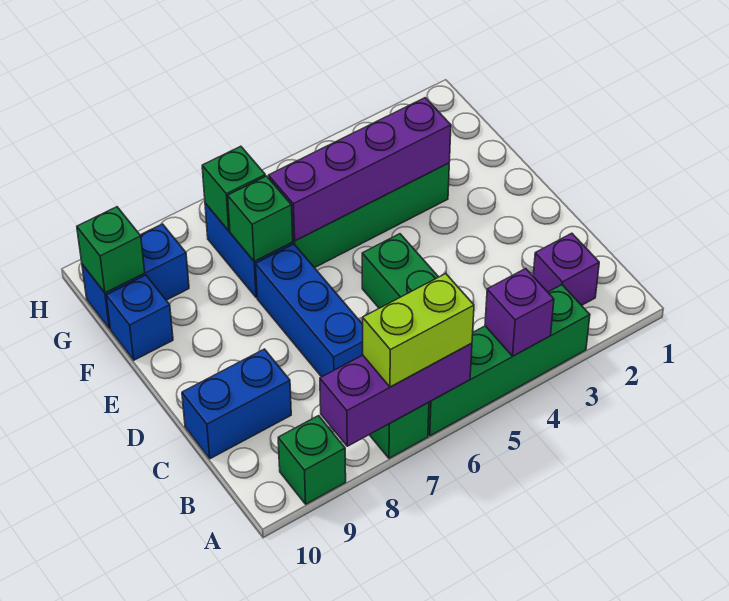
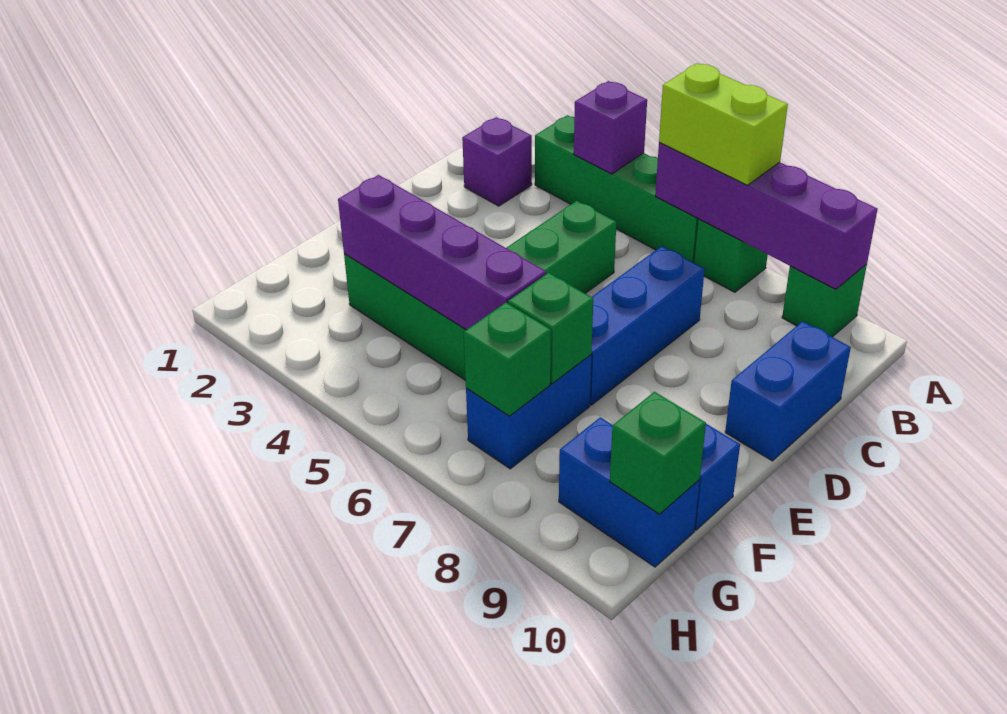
purple brick A6:A8 level 2 -> purple brick A6:A9 level 2
blue brick C9:C10 level 1 -> blue brick C10:D10 level 1

